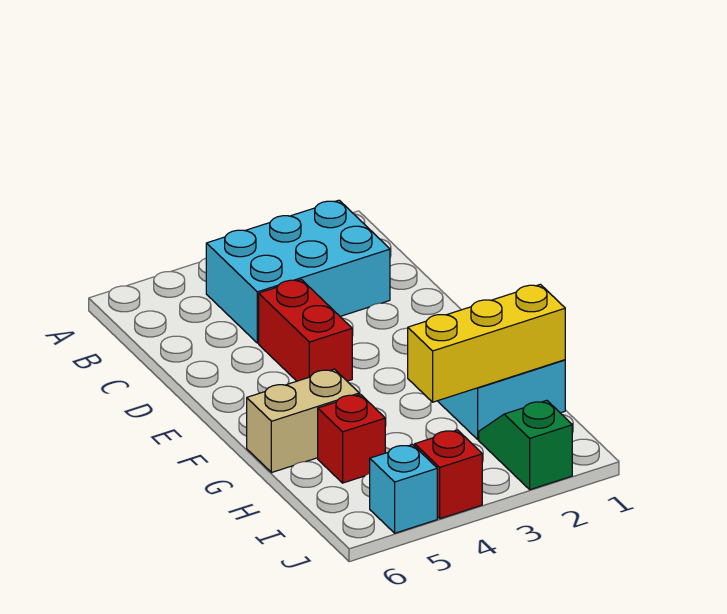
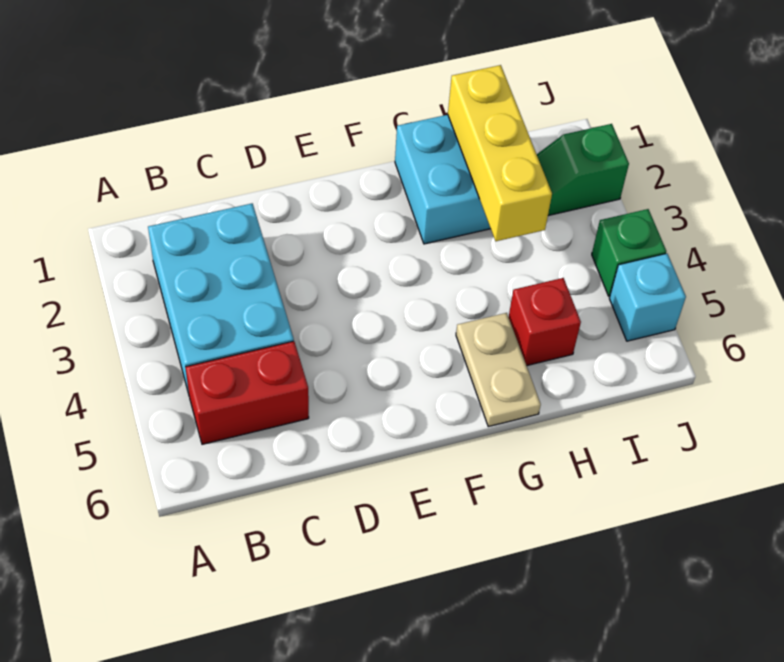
red brick D4:E4 level 1 -> red brick B5:C5 level 1
tan brick G5:G6 level 1 -> tan plate G5:G6 level 1
red brick J4 level 1 -> green brick J4 level 1

